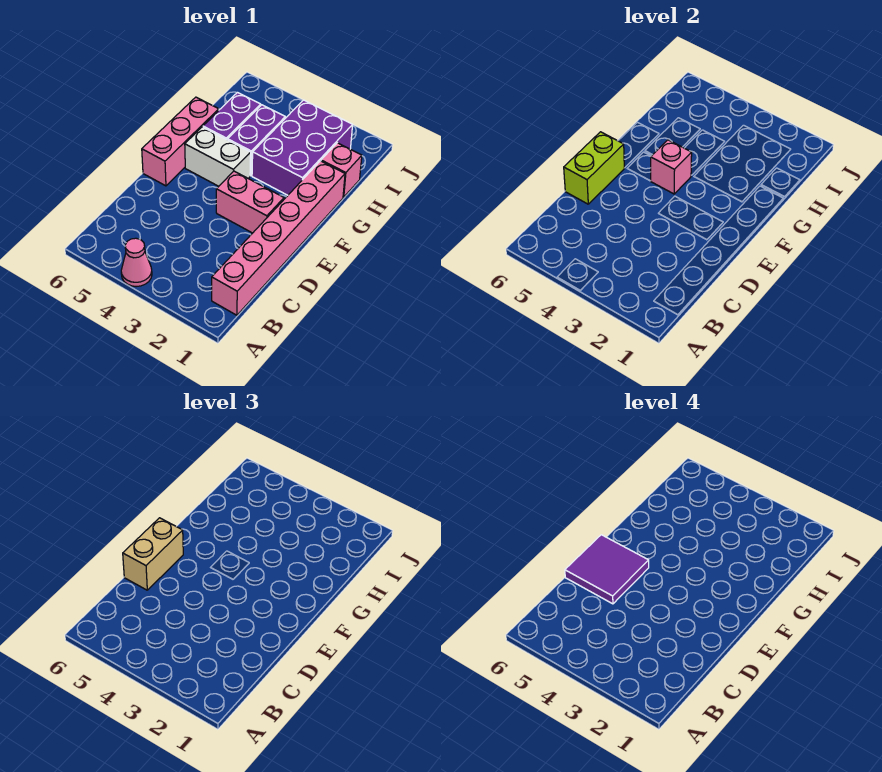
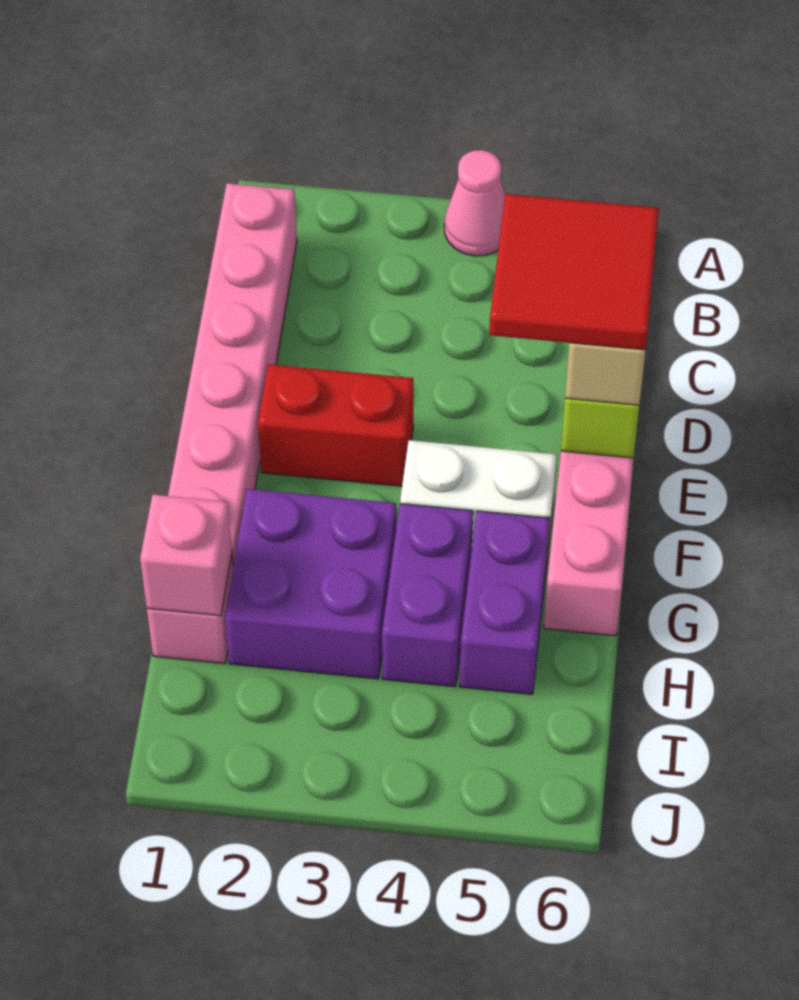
purple tile D5:E6 level 4 -> red tile D5:E6 level 4
pink brick E2:E3 level 1 -> red brick E2:E3 level 1
pink brick F4 level 2 -> pink brick H1 level 2
purple brick G2:I3 level 1 -> purple brick G2:H3 level 1

